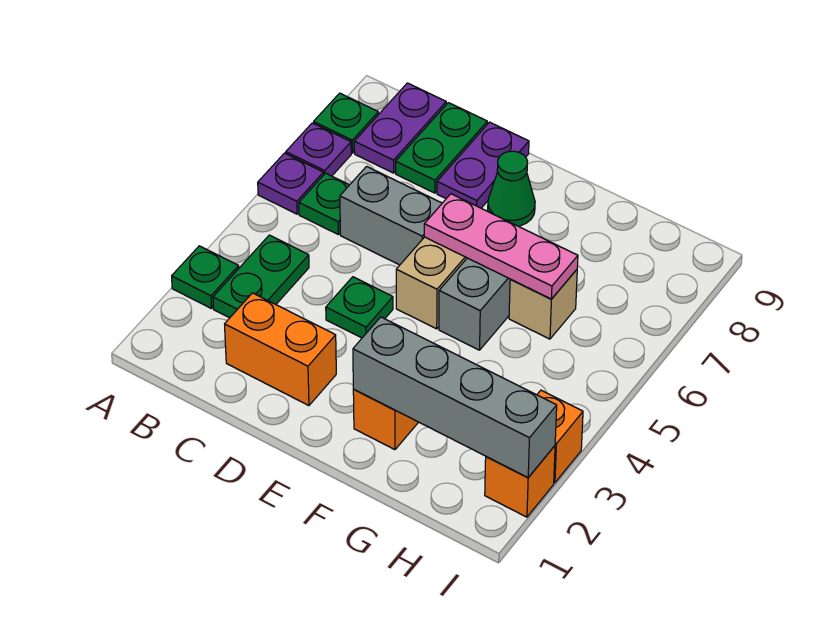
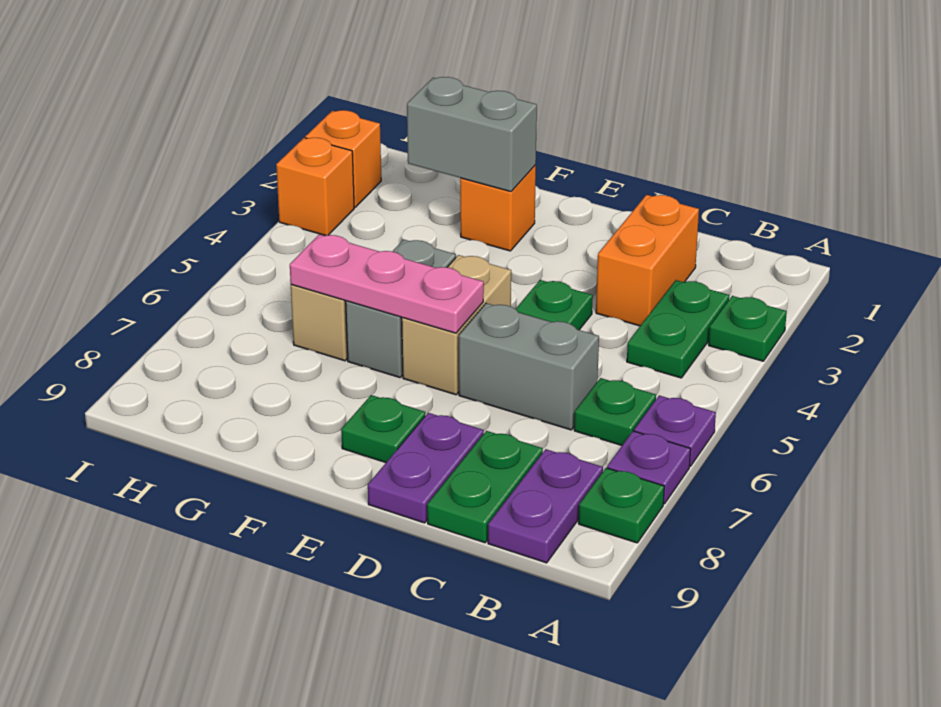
orange brick C2:D2 level 1 -> orange brick C2:C3 level 1
green cone E8 level 1 -> green plate E8 level 1
grey brick F2:I2 level 2 -> grey brick F2:G2 level 2

